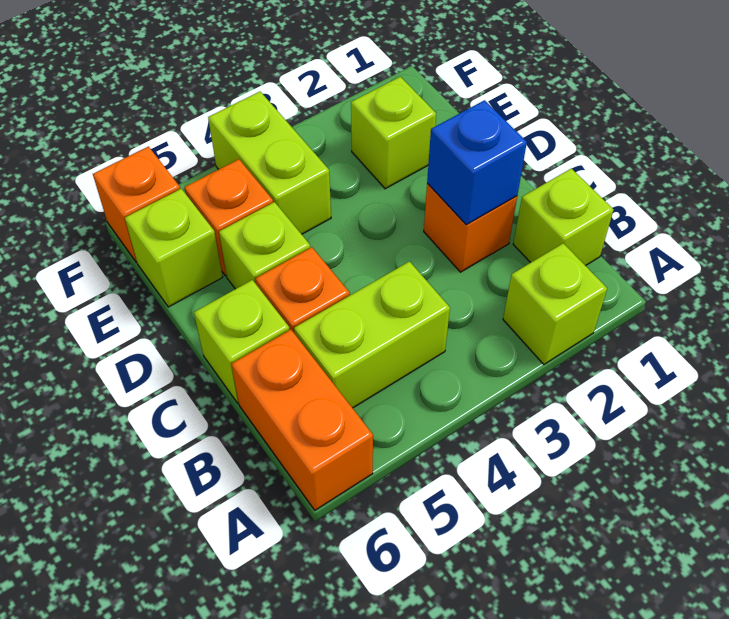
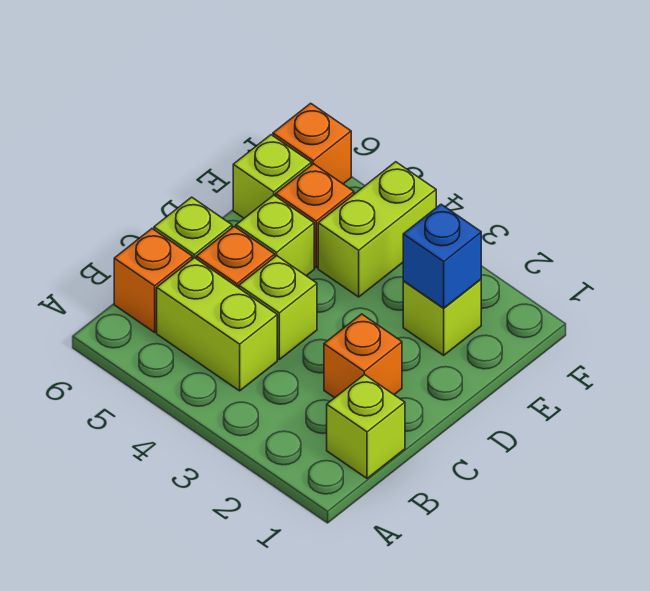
lime brick A2 level 1 -> lime brick C4 level 1
orange brick A6:B6 level 1 -> orange brick B6 level 1
blue brick C2 level 2 -> blue brick E2 level 2

